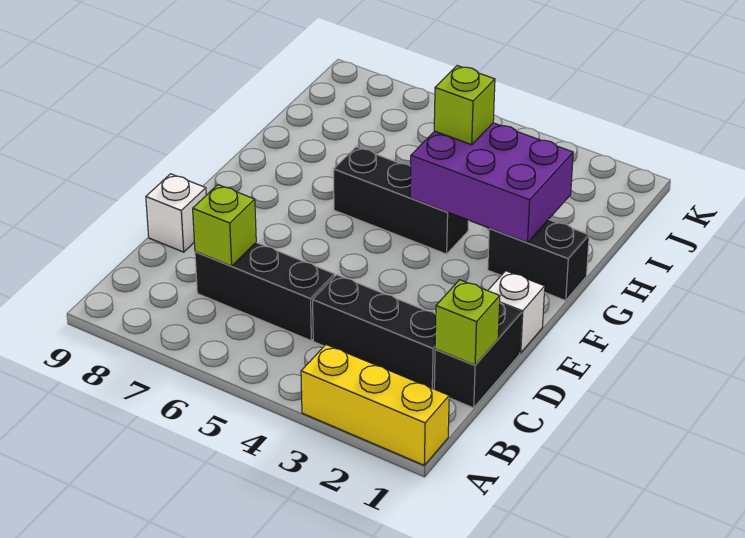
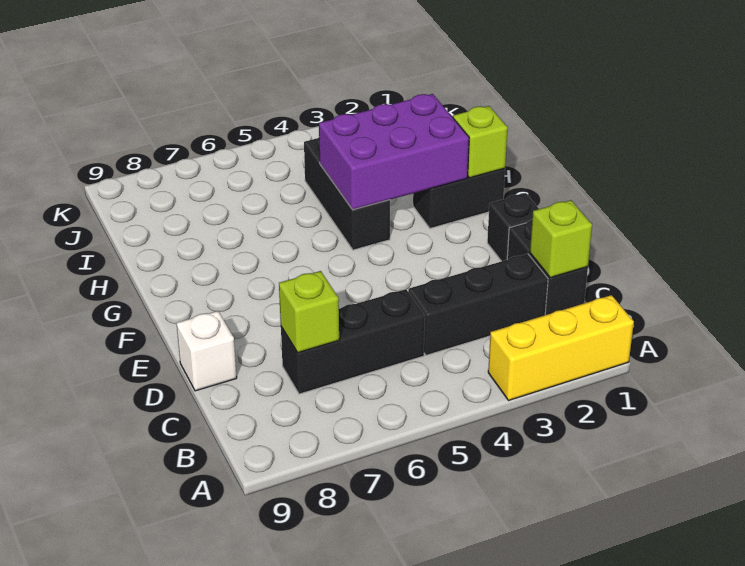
white brick E1 level 1 -> black brick E1 level 1
black brick G4:G6 level 1 -> black brick G4:I4 level 1
lime brick H4 level 3 -> lime brick G1 level 2

